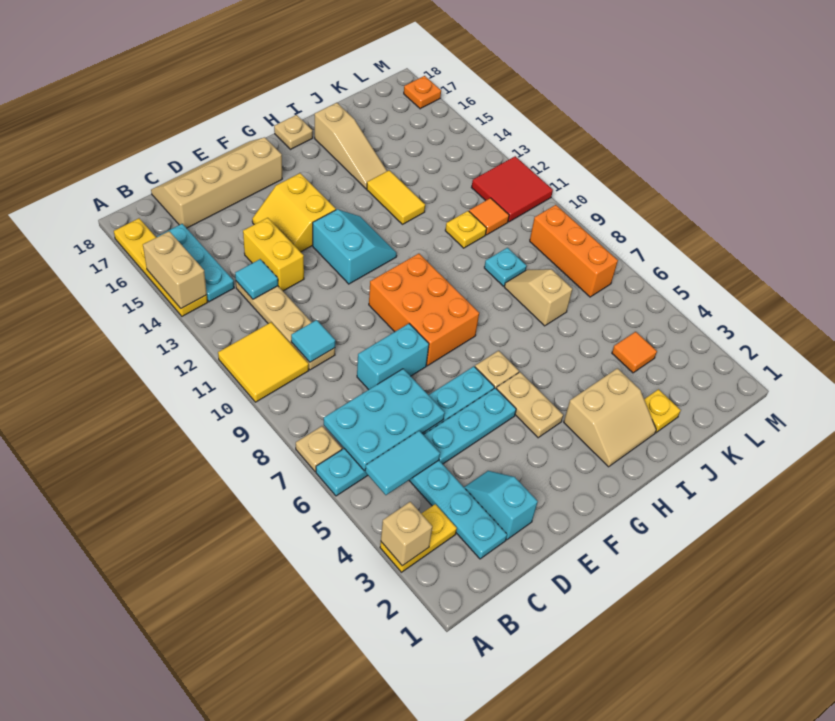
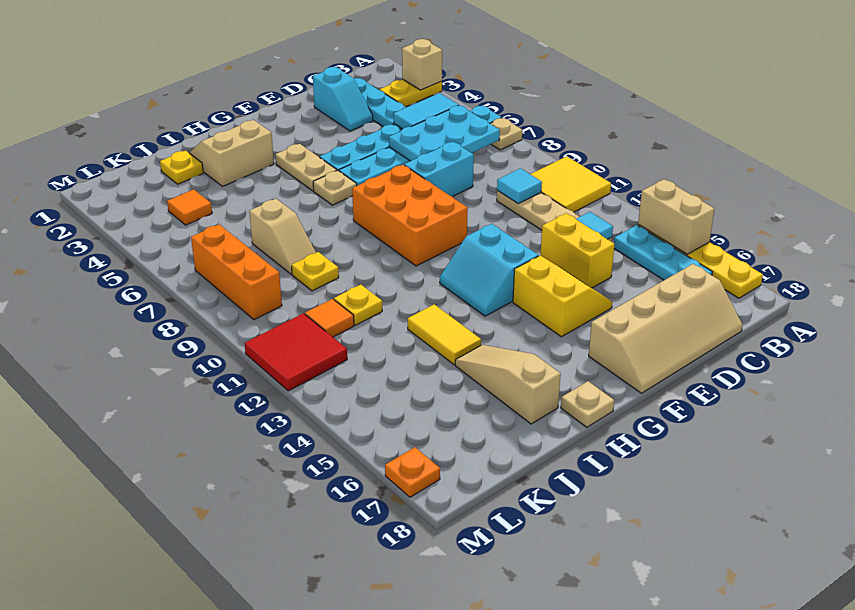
cyan plate J9 level 1 -> yellow plate J9 level 1

